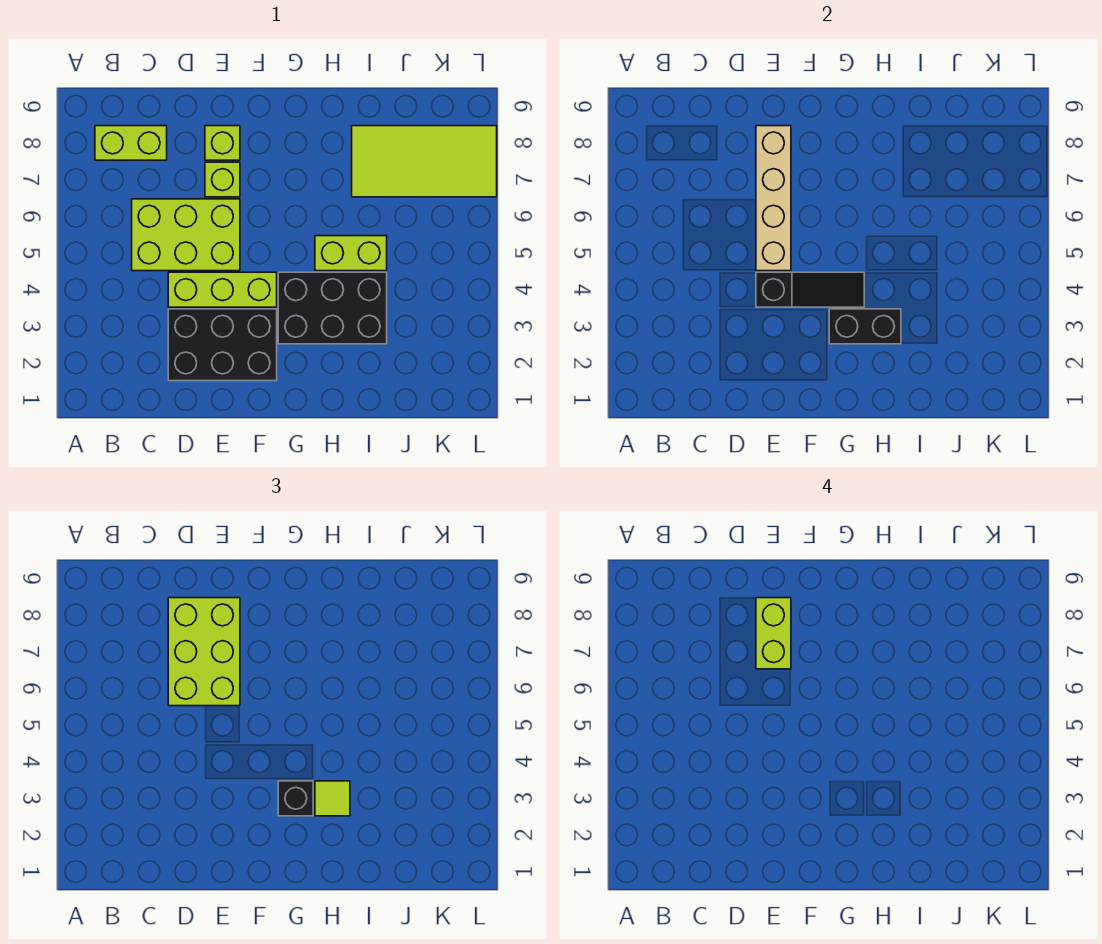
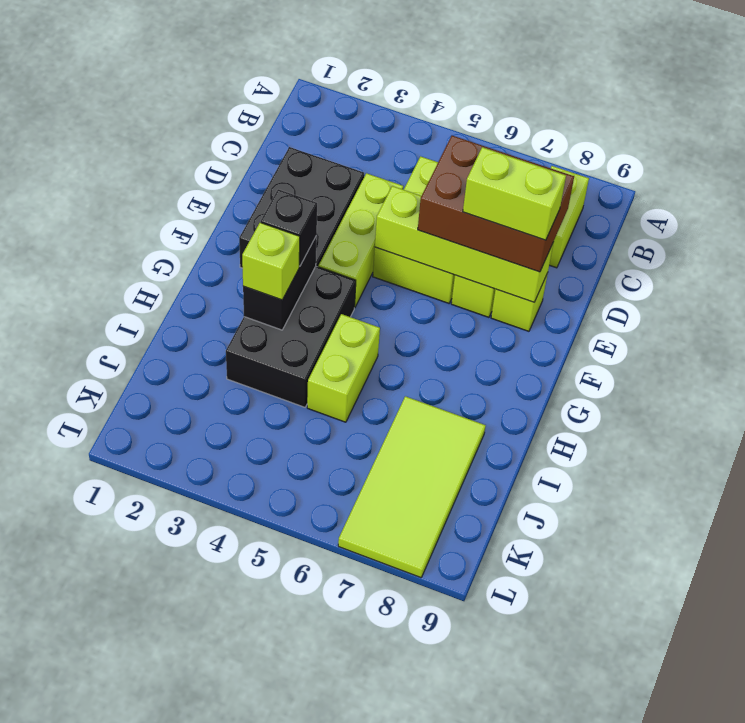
lime brick D6:E8 level 3 -> brown brick D6:E8 level 3
black slope E4:G4 level 2 top E -> none
tan brick E5:E8 level 2 -> lime brick E5:E8 level 2
lime tile H3 level 3 -> lime brick H3 level 3

